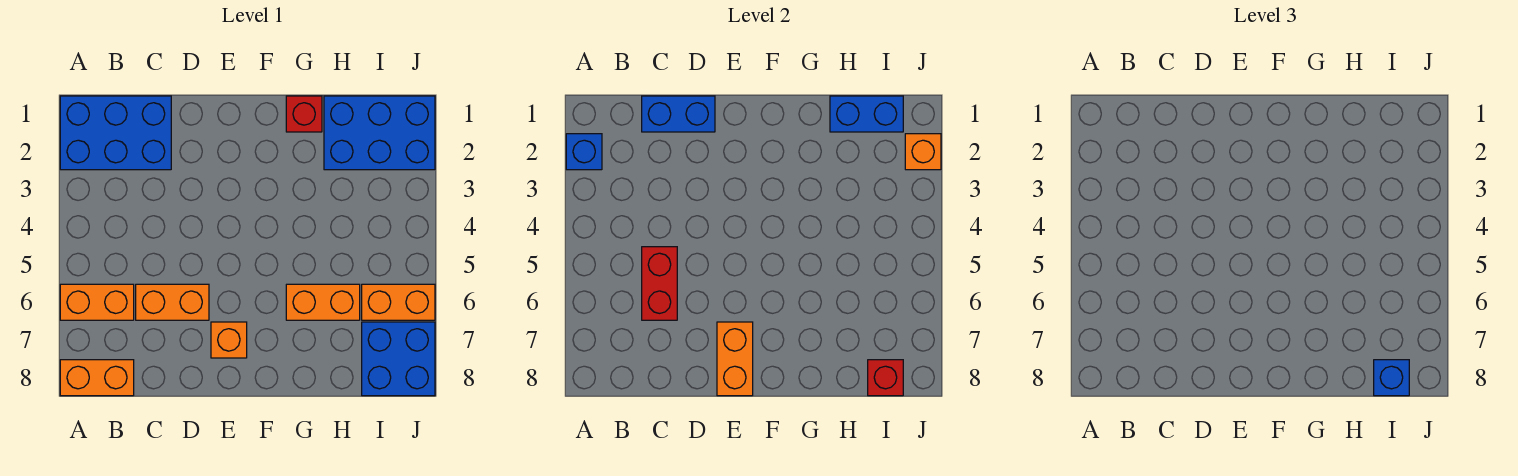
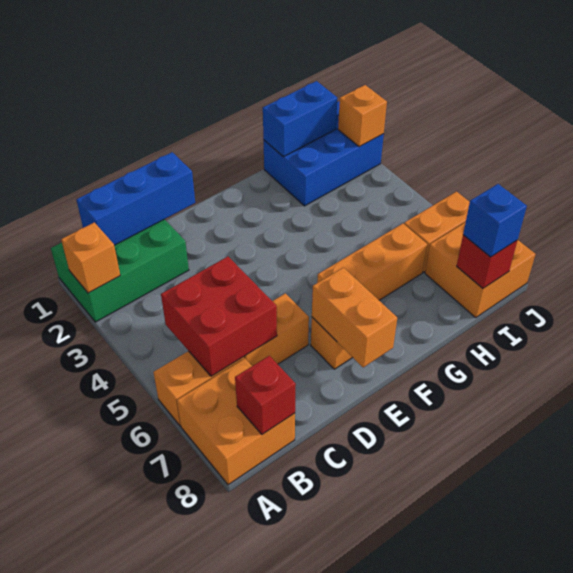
blue brick A1:C2 level 1 -> green brick A1:C2 level 1
blue brick A2 level 2 -> orange brick A2 level 2
orange brick A8:B8 level 1 -> orange brick A7:B8 level 1
blue brick C1:D1 level 2 -> blue brick B1:D1 level 2
red brick C5:C6 level 2 -> red brick B5:C6 level 2
red brick G1 level 1 -> red brick B8 level 2
orange brick G6:H6 level 1 -> orange brick F6:H6 level 1
blue brick I7:J8 level 1 -> orange brick I7:J8 level 1

